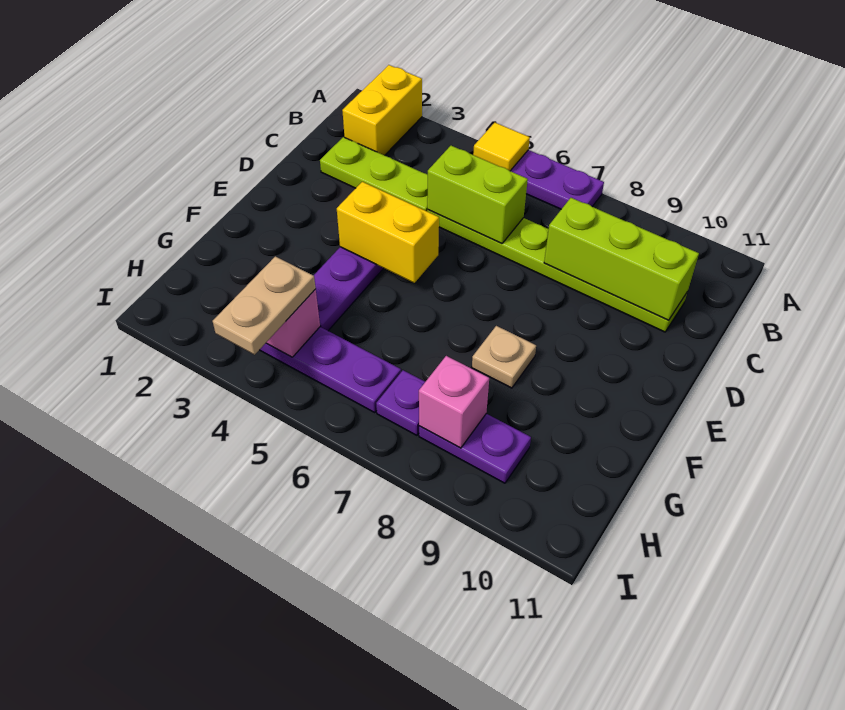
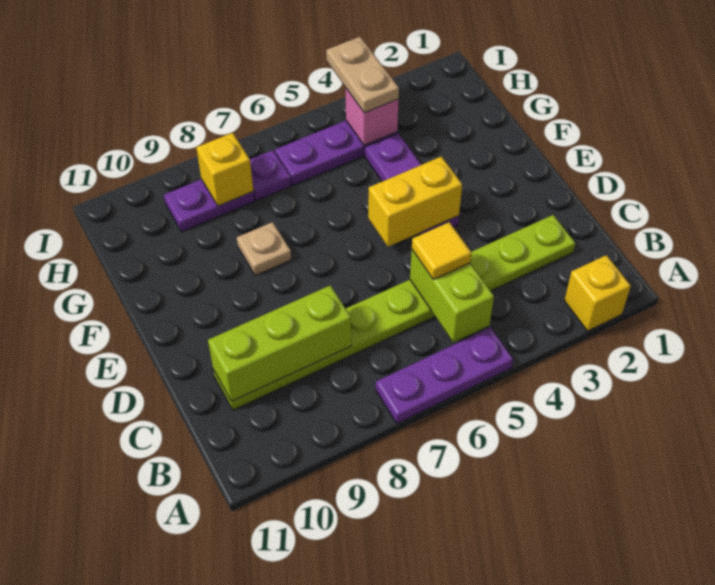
yellow brick A2:B2 level 1 -> yellow brick A2 level 1
yellow tile A5 level 2 -> yellow tile C5 level 3
lime brick C5:C6 level 2 -> lime brick B5:C5 level 2
pink brick H8 level 2 -> yellow brick H8 level 2

